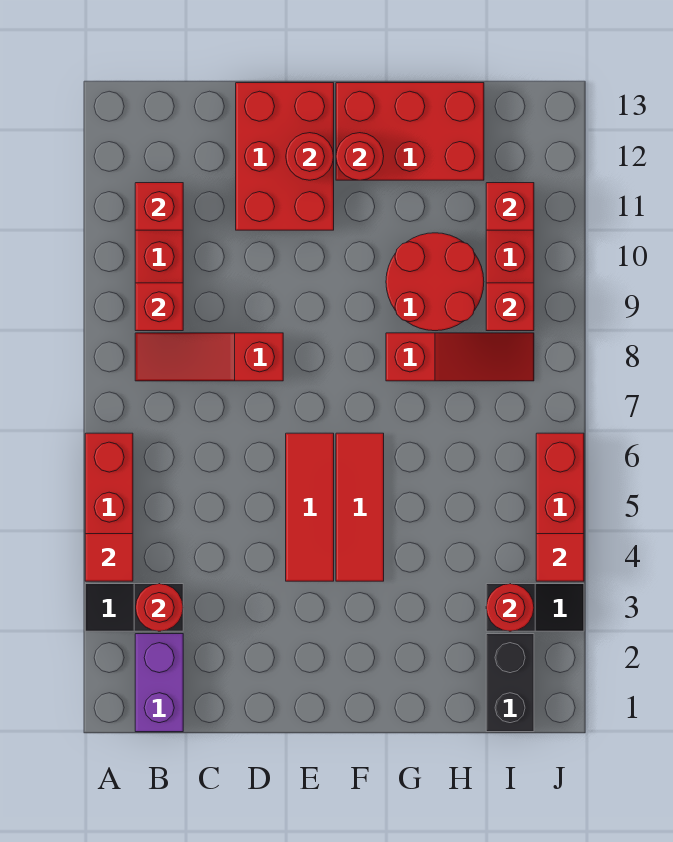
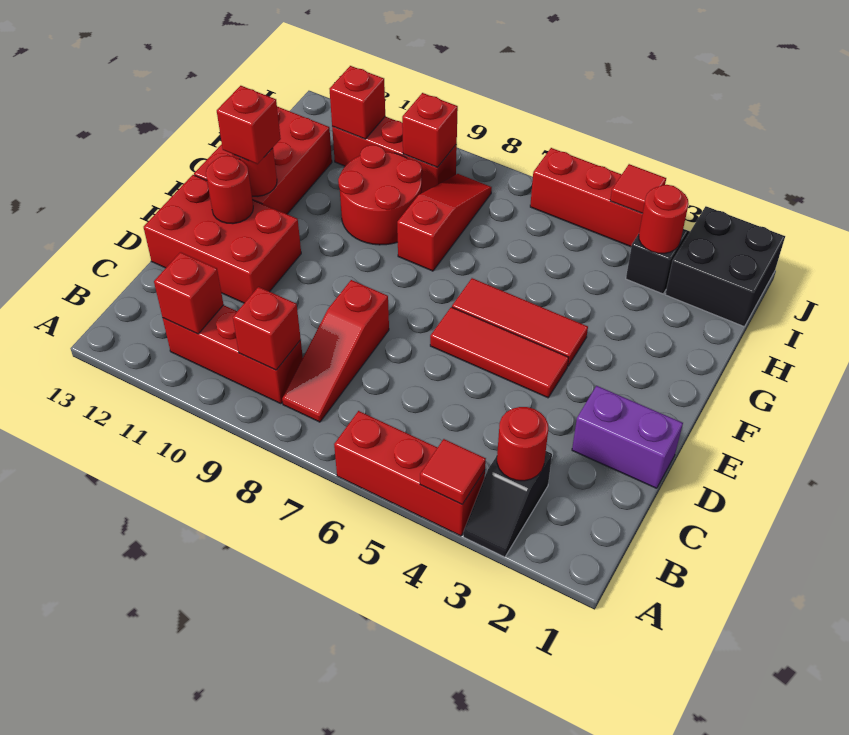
purple brick B1:B2 level 1 -> purple brick D1:D2 level 1
none -> red brick F12 level 3
black brick I1:I2 level 1 -> black brick I1:J2 level 1

